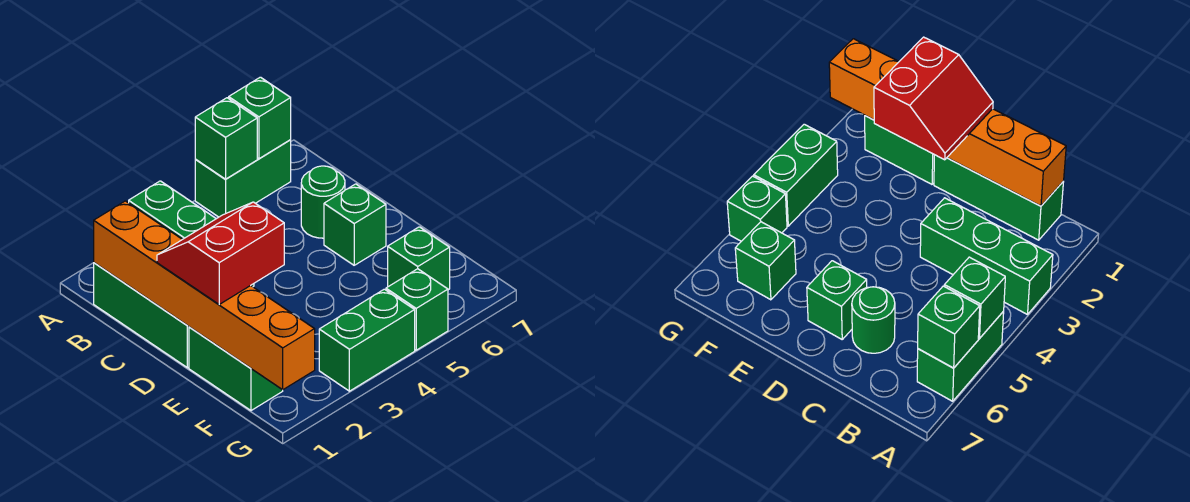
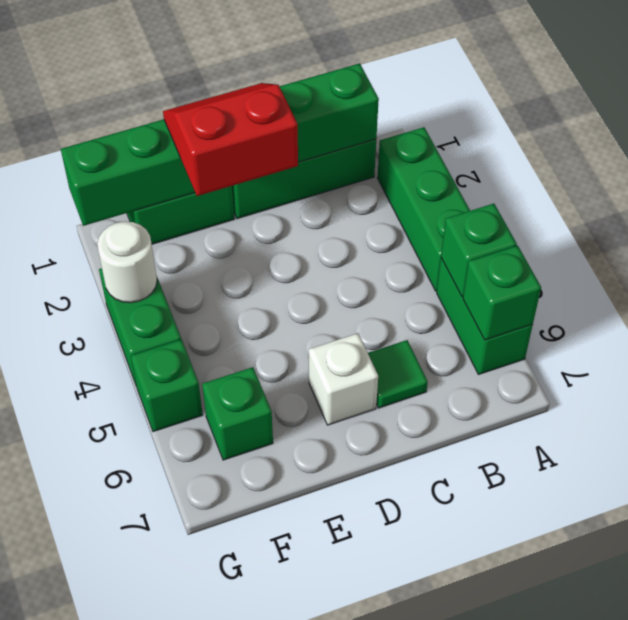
green brick A3:C3 level 1 -> green brick A2:A4 level 1
orange brick B1:G1 level 2 -> green brick B1:G1 level 2
green round brick C6 level 1 -> green tile C6 level 1
red slope D1:E2 level 3 top E -> red slope D1:E2 level 3 top 2
green brick D6 level 1 -> white brick D6 level 1
none -> white round brick G3 level 2

